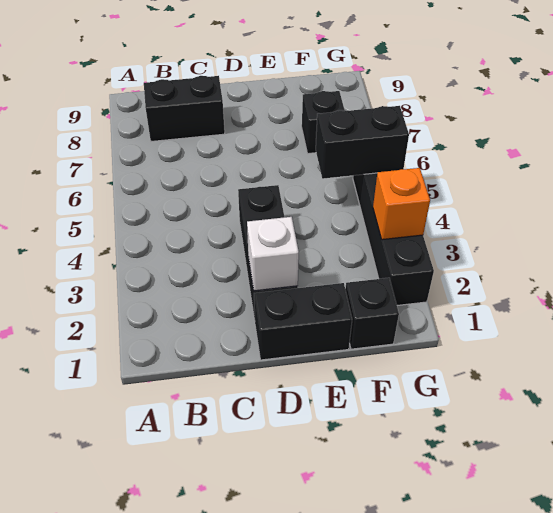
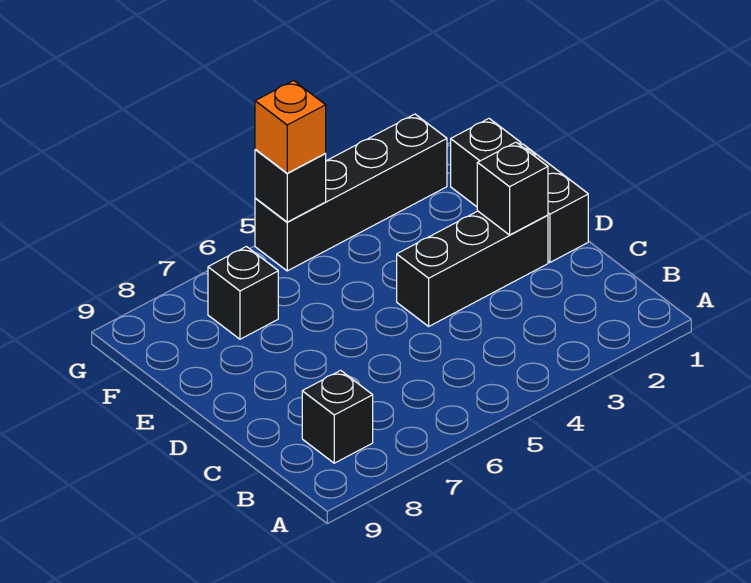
black brick B8:C8 level 1 -> black brick B8 level 1
white brick D2 level 2 -> black brick D2 level 2
black brick F5:G5 level 2 -> black brick G5 level 2
orange brick G3 level 2 -> orange brick G5 level 3

